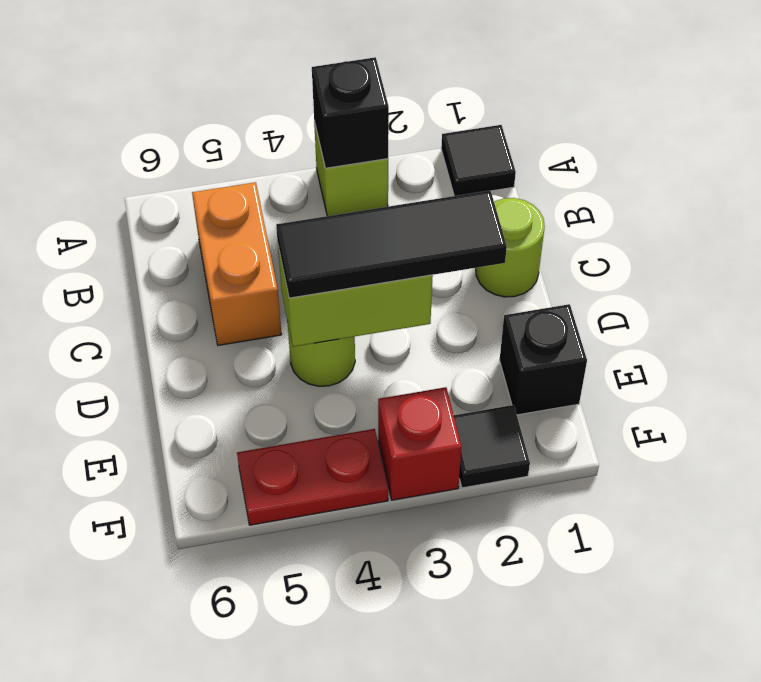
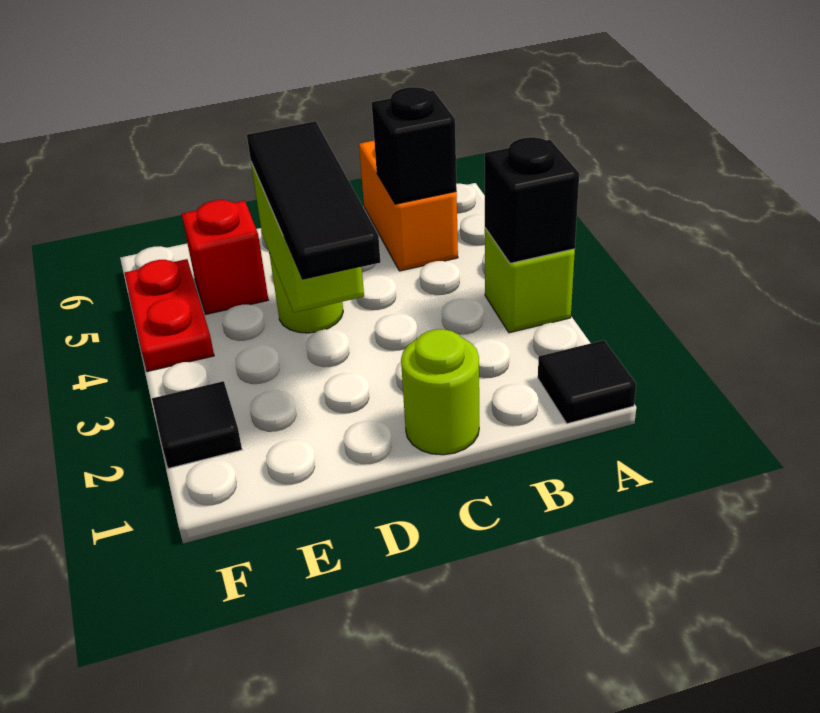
orange brick B5:C5 level 1 -> orange brick B5:B6 level 1
black brick E1 level 1 -> black brick B5 level 2
red brick F3 level 1 -> red brick E5 level 1

